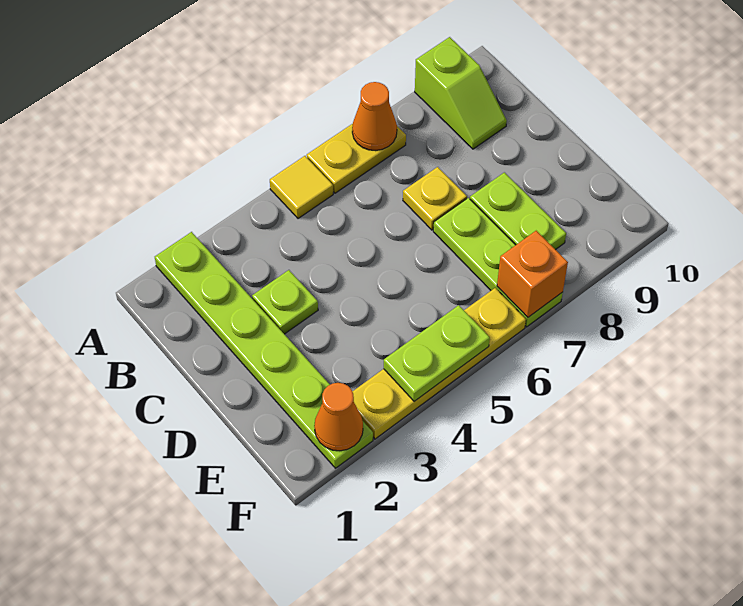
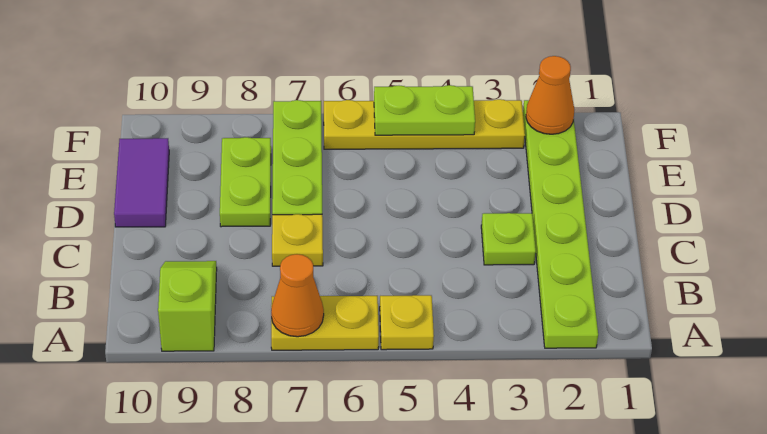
yellow tile A5 level 1 -> yellow plate A5 level 1
none -> purple tile D10:E10 level 1
orange brick F7 level 2 -> none

